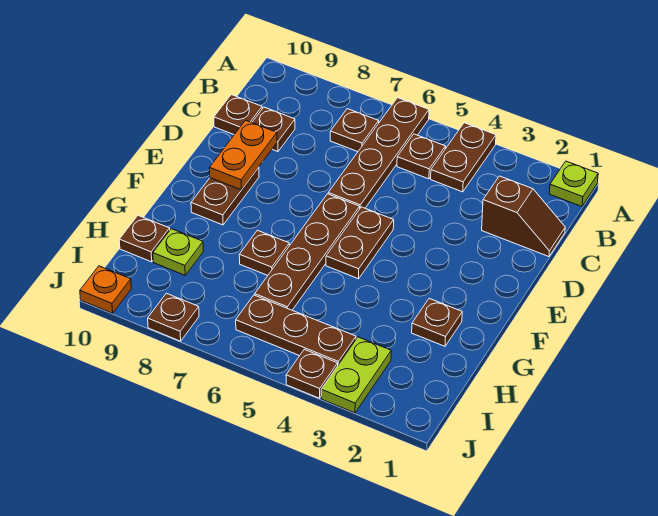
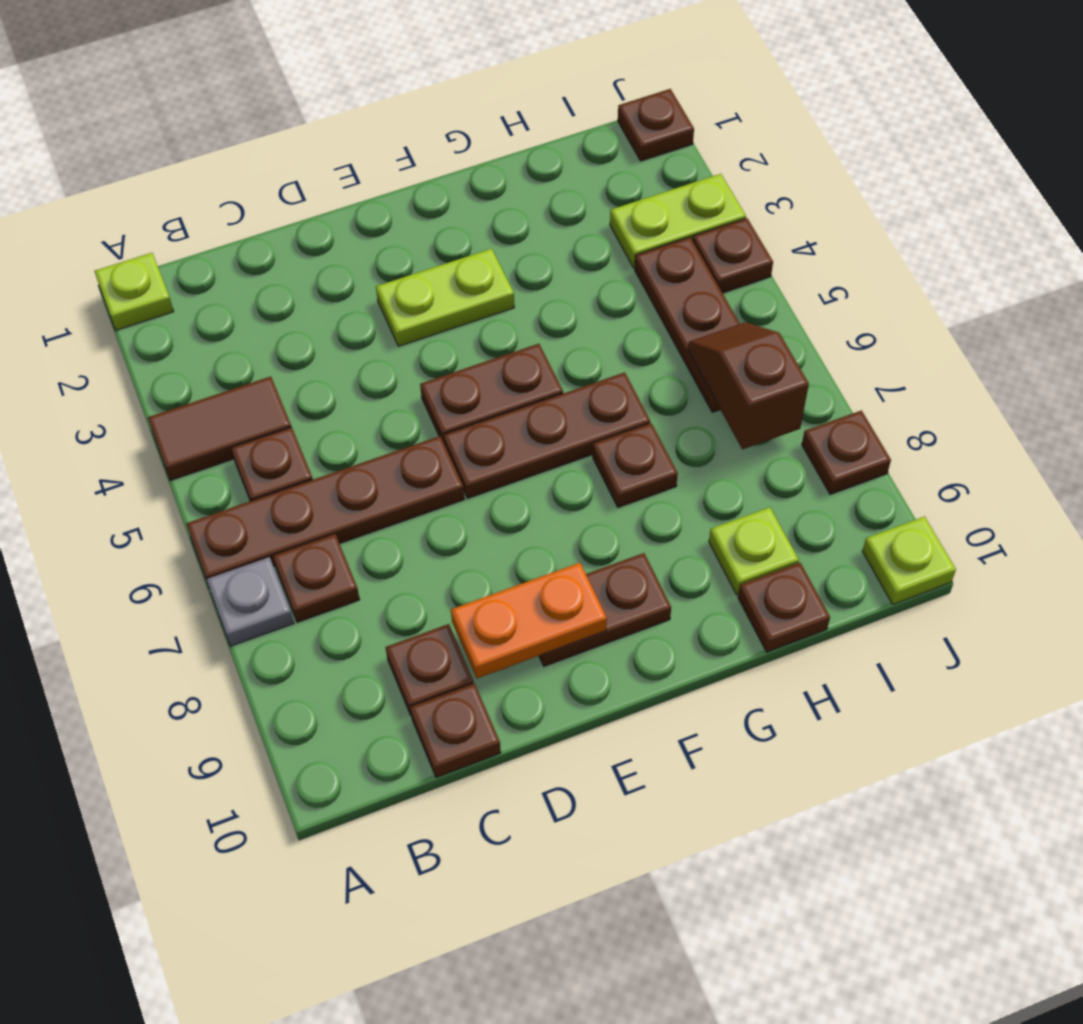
brown plate A4:B4 level 1 -> brown tile A4:B4 level 1
none -> grey plate A7 level 1
brown slope C1:C2 level 1 top 2 -> brown slope I6:I7 level 2 top 7
none -> lime plate E3:F3 level 1
brown plate E6:H6 level 1 -> brown plate E6:G6 level 1
brown plate G2 level 1 -> brown plate J1 level 1
orange plate J10 level 1 -> lime plate J10 level 1

